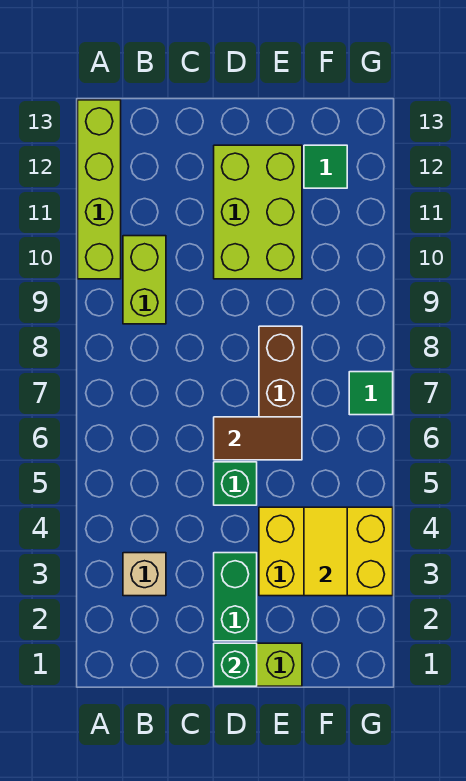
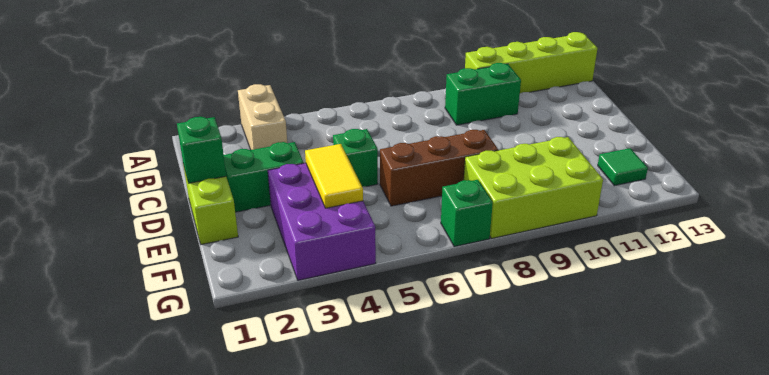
tan brick B3 level 1 -> tan brick A3:B3 level 1
lime brick B9:B10 level 1 -> green brick B9:B10 level 1
brown tile D6:E6 level 2 -> none
lime brick D10:E12 level 1 -> lime brick F8:G10 level 1
yellow brick E3:G4 level 1 -> purple brick E3:G4 level 1
yellow tile F3:F4 level 2 -> yellow tile E4:F4 level 2
green tile G7 level 1 -> green brick G7 level 1

